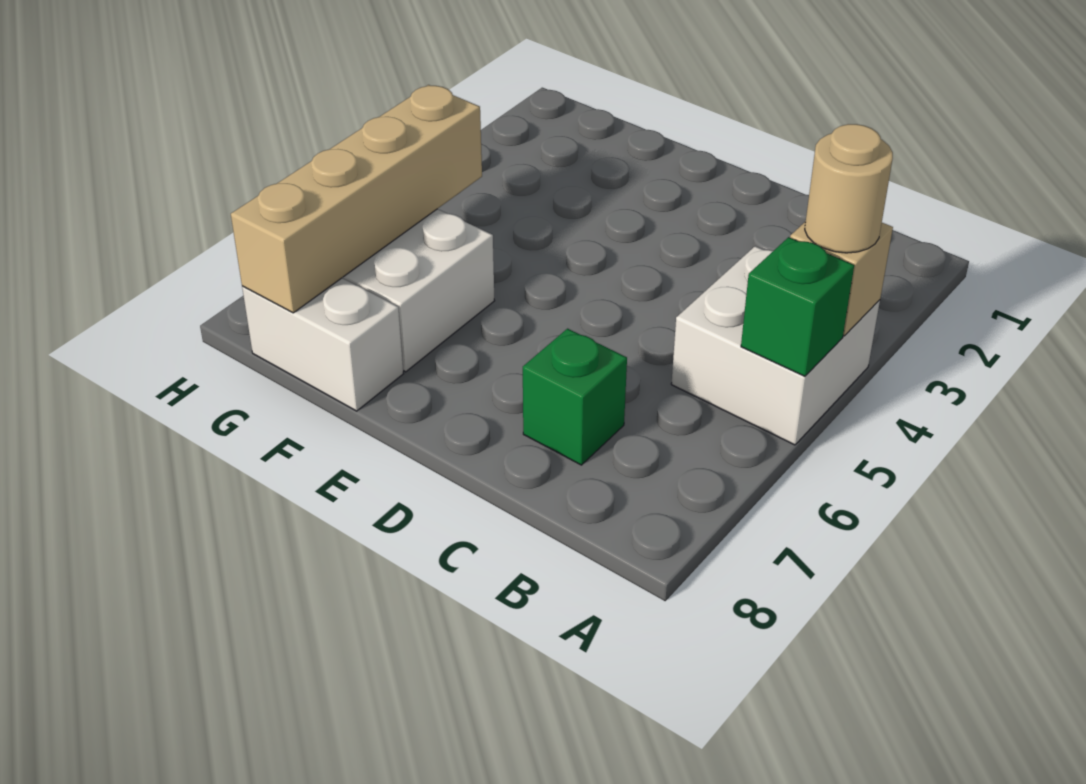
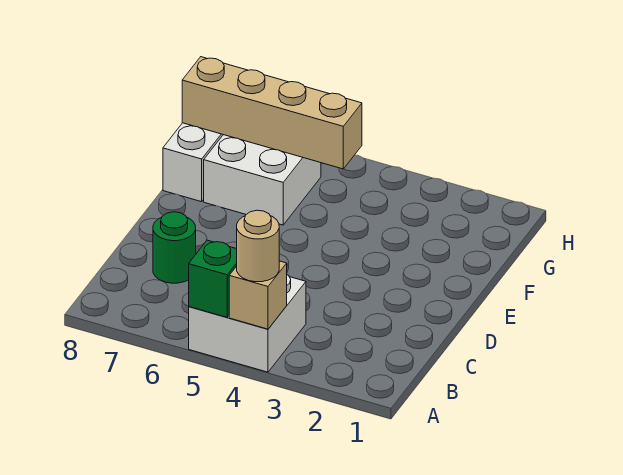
green brick C7 level 1 -> green round brick C7 level 1

